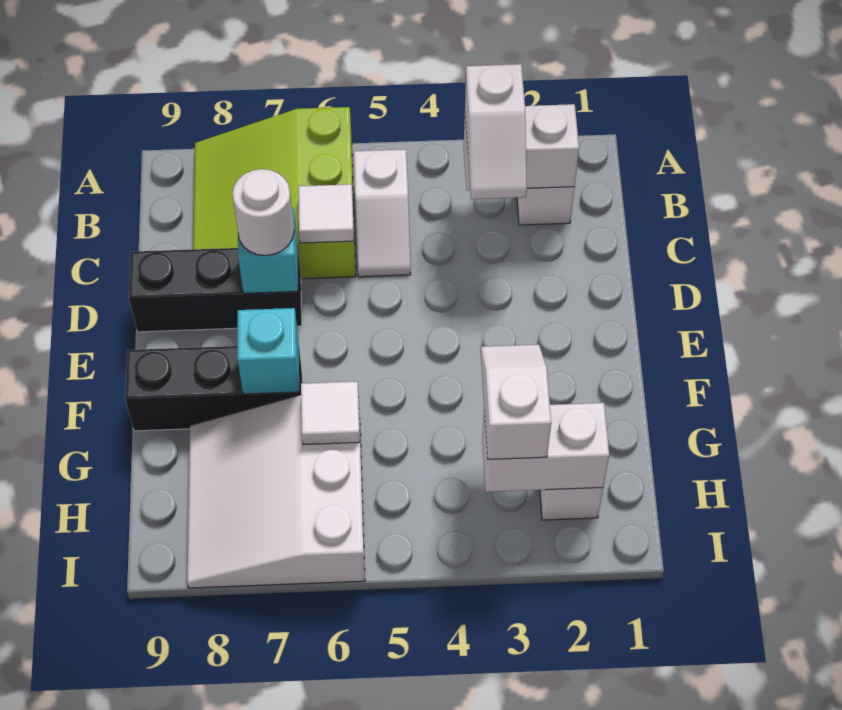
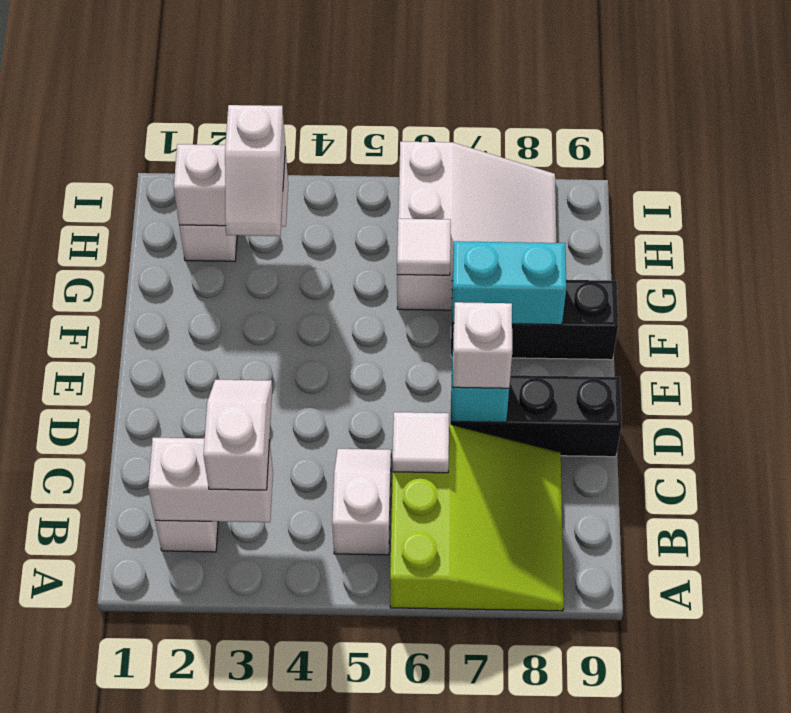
white round brick D7 level 3 -> white brick D7 level 3
cyan brick F7 level 2 -> cyan brick F7:F8 level 2

